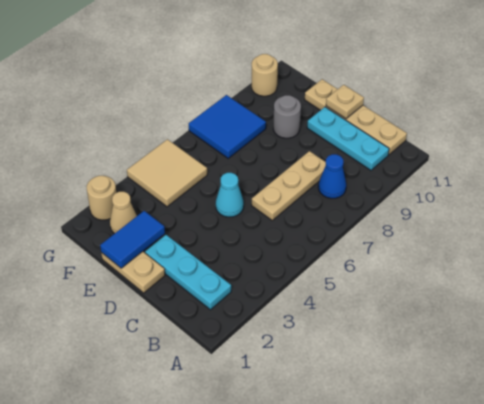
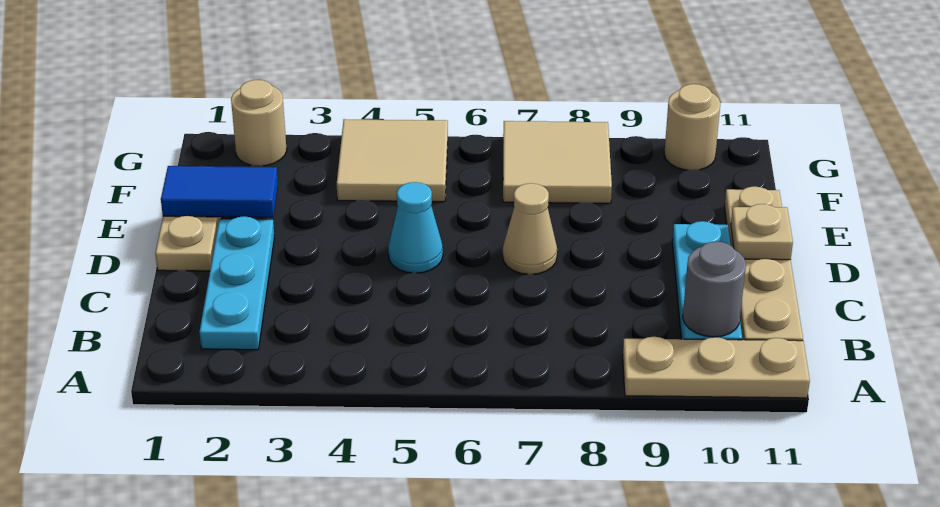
blue cone B8 level 1 -> none
tan plate C6:C8 level 1 -> tan plate A9:A11 level 1
grey round brick E9 level 1 -> grey round brick B10 level 2
tan cone F2 level 1 -> tan cone D7 level 1
blue tile F7:G8 level 1 -> tan tile F7:G8 level 1

